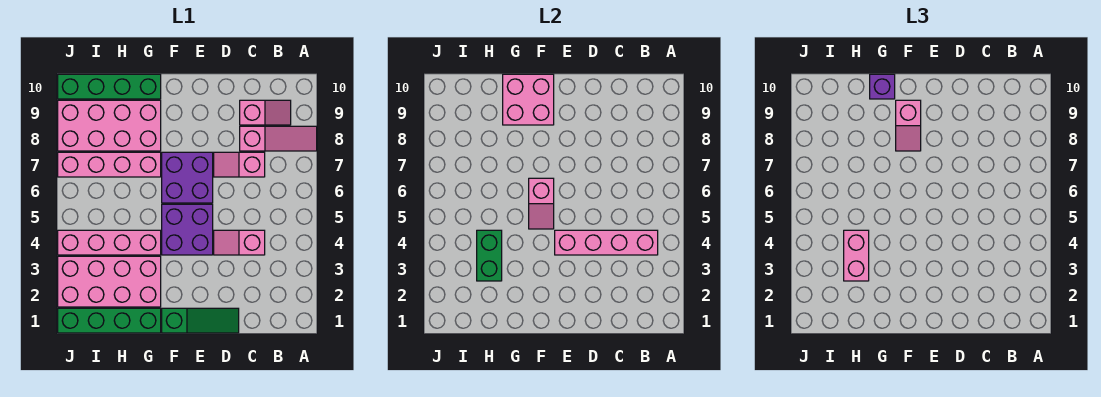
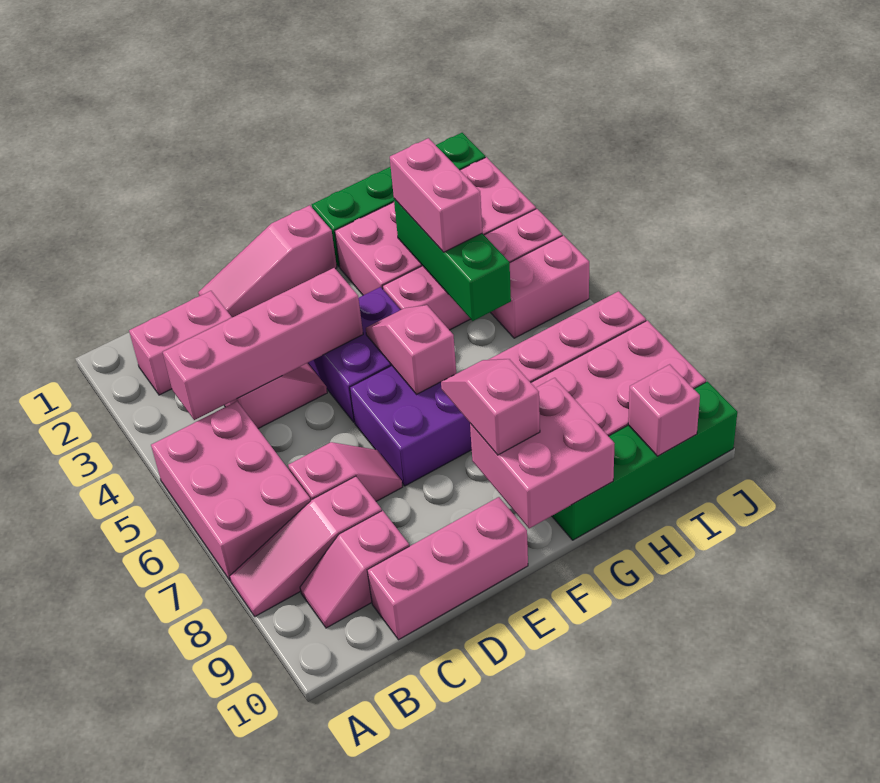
none -> pink brick A5:B7 level 1
none -> pink brick B2:C2 level 1
none -> pink brick C10:E10 level 1
green slope D1:F1 level 1 top F -> pink slope D1:F1 level 1 top F
purple brick G10 level 3 -> none
green brick H3:H4 level 2 -> green brick H3:H5 level 2
none -> pink brick I5:J5 level 1
none -> pink brick I10 level 2

